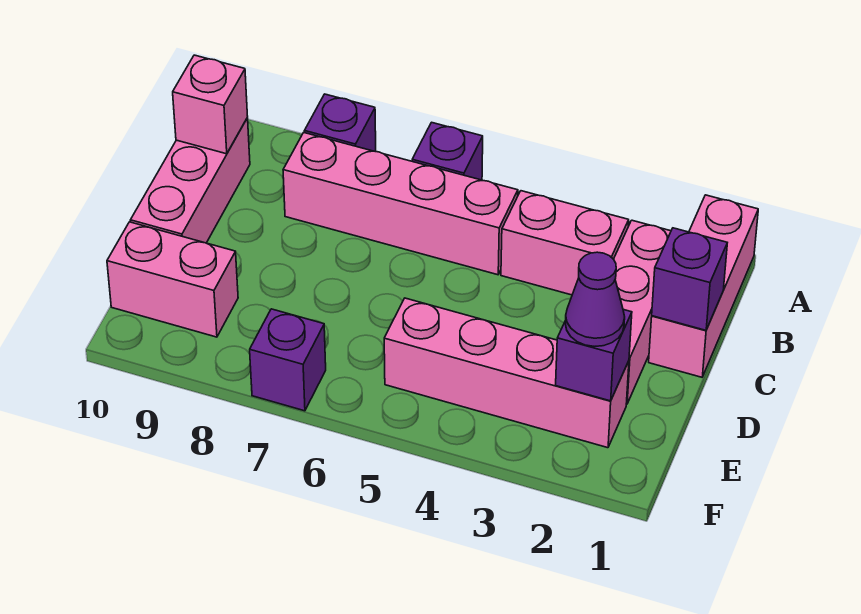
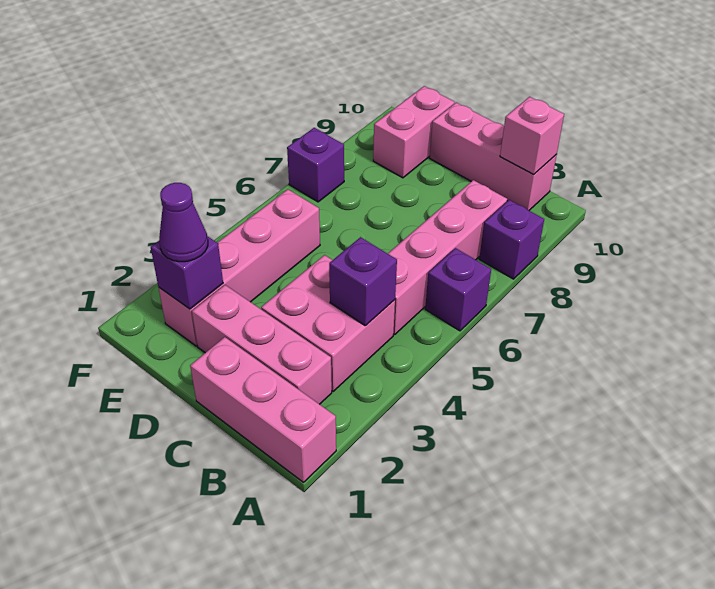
pink brick B3:B4 level 1 -> pink brick B3:C4 level 1
purple brick C1 level 2 -> purple brick B4 level 2

